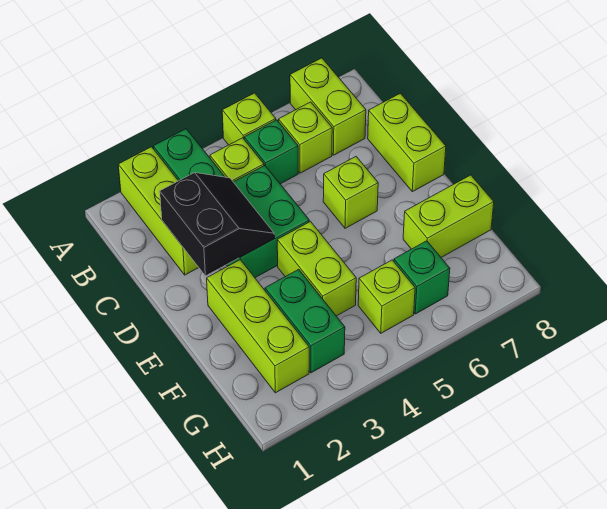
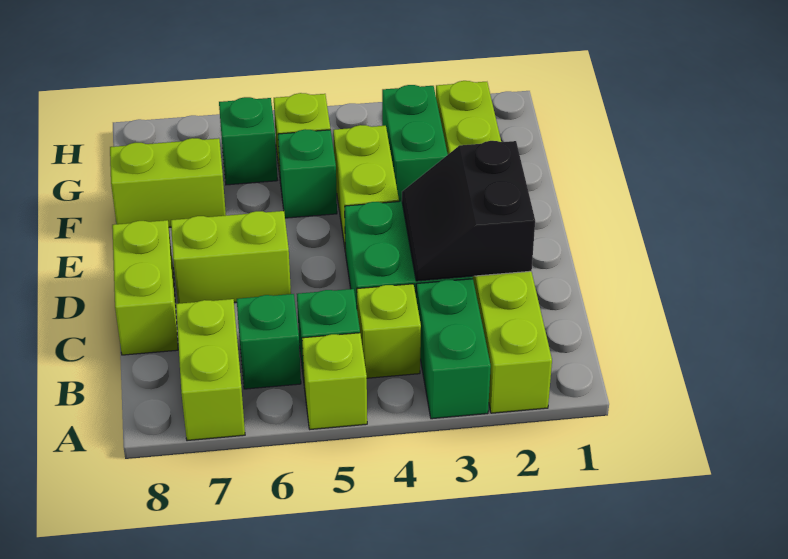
lime brick B6 level 1 -> green brick B6 level 1
lime brick D6 level 1 -> lime brick D6:D7 level 1
none -> green brick F5 level 1

